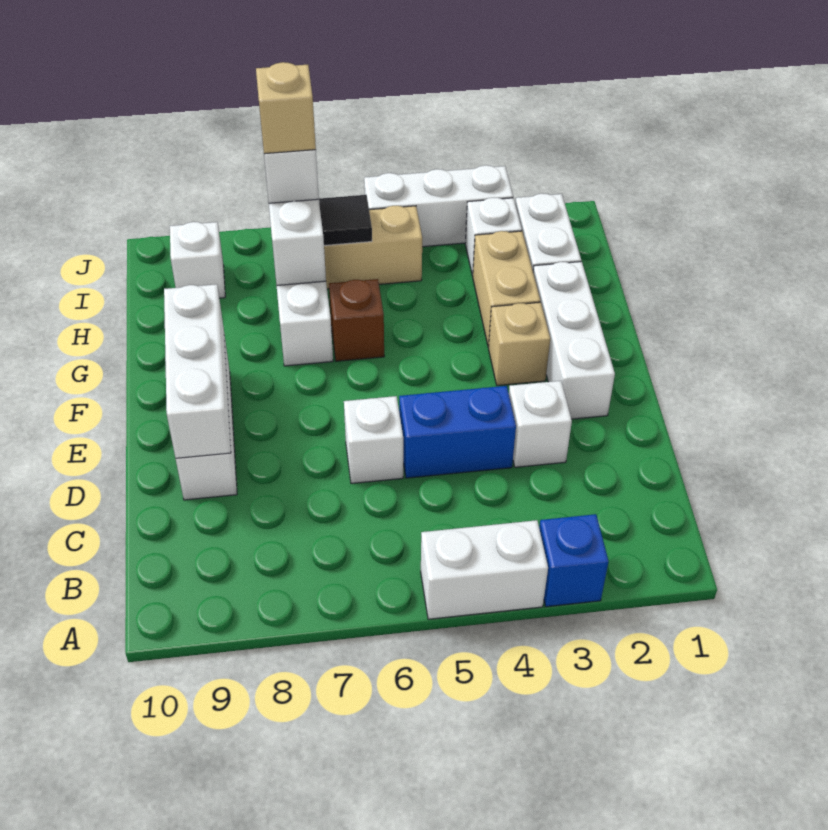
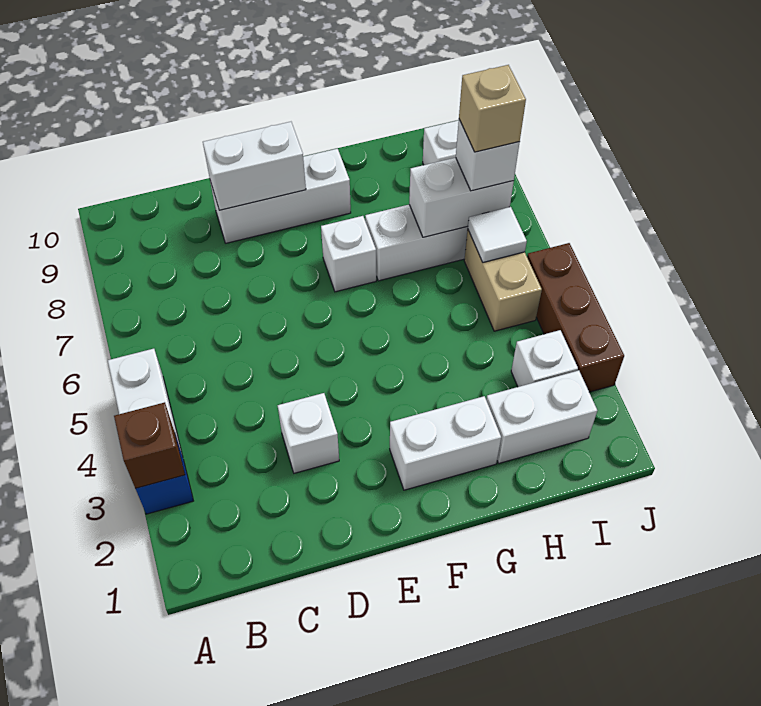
blue brick D4:D5 level 1 -> none
white brick D6 level 1 -> white brick F7 level 1
white brick D9:F9 level 2 -> white brick D9:E9 level 2
white brick E2:G2 level 1 -> white brick F2:G2 level 1
tan brick F3 level 1 -> none
tan brick G3:H3 level 1 -> none
brown brick G6 level 1 -> brown brick A3 level 2
black tile I6 level 2 -> white tile I6 level 2
white brick J3:J5 level 1 -> brown brick J3:J5 level 1

